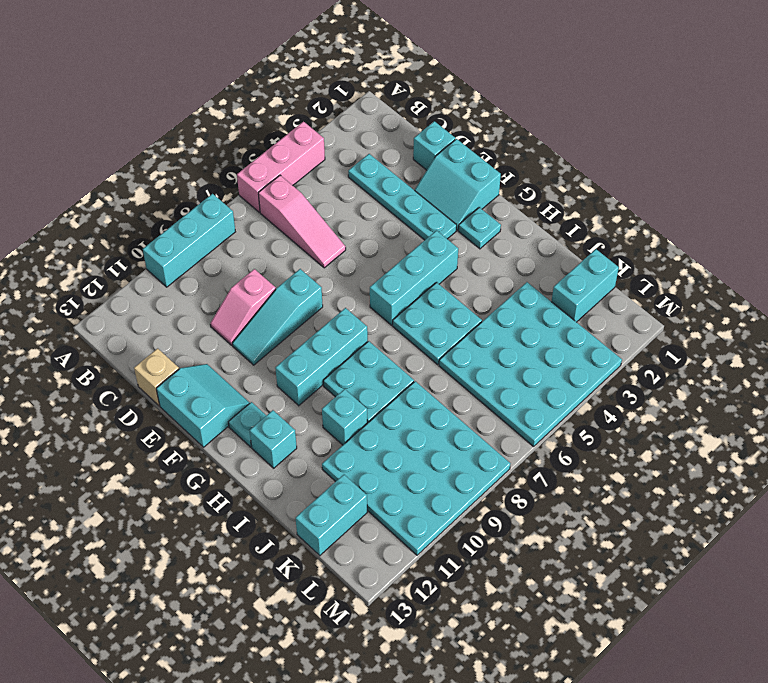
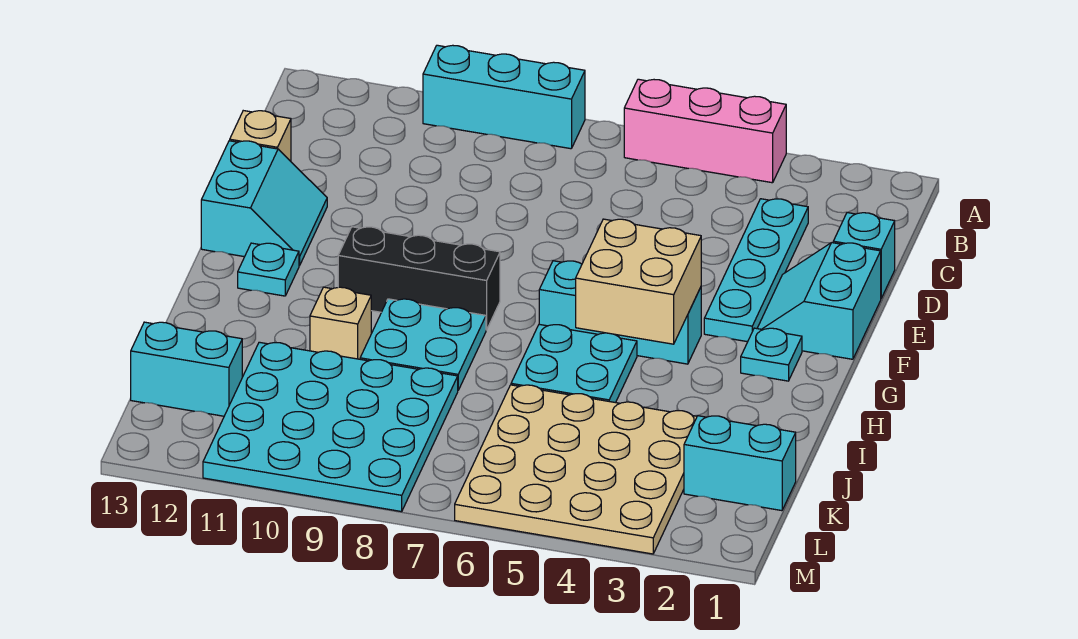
pink slope B6:D6 level 1 top B -> none
pink slope D9:D10 level 1 top 9 -> none
cyan slope E8:E10 level 1 top 8 -> none
none -> tan brick G4:H5 level 2
cyan brick G8:G10 level 1 -> black brick G8:G10 level 1
cyan brick H12 level 1 -> none
cyan brick I10 level 1 -> tan brick I10 level 1
cyan plate J3:M6 level 1 -> tan plate J3:M6 level 1

